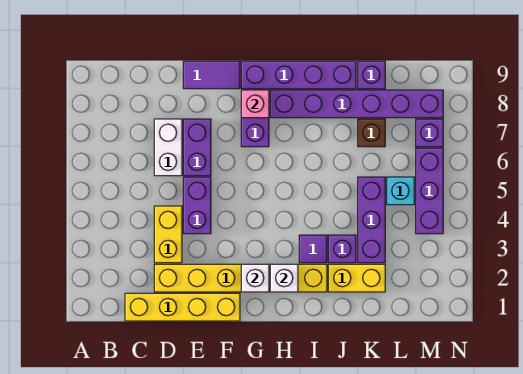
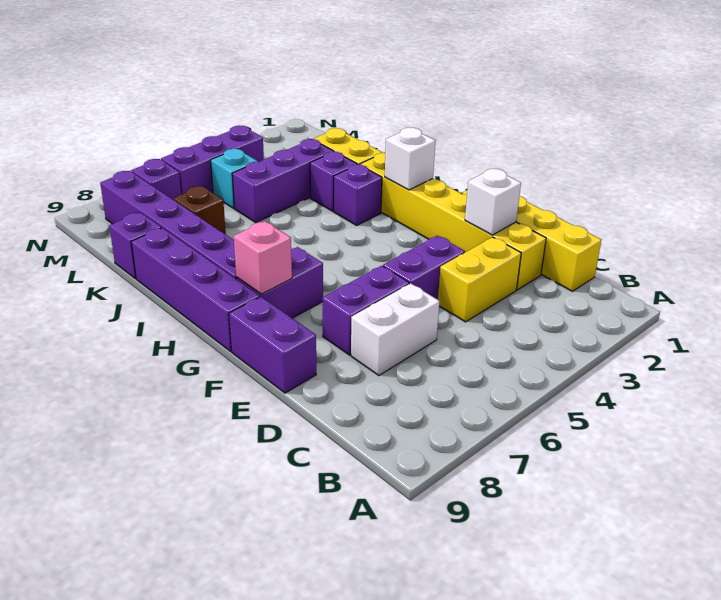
purple tile E9:F9 level 1 -> purple brick E9:F9 level 1
white brick G2 level 2 -> white brick E2 level 2
purple tile I3 level 1 -> purple brick I3 level 1

